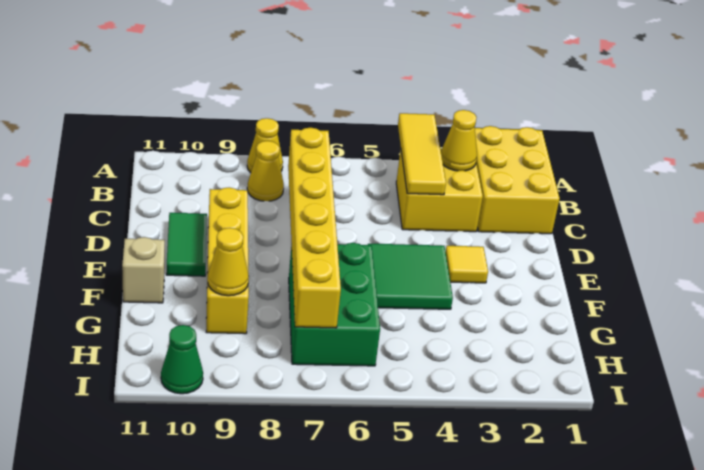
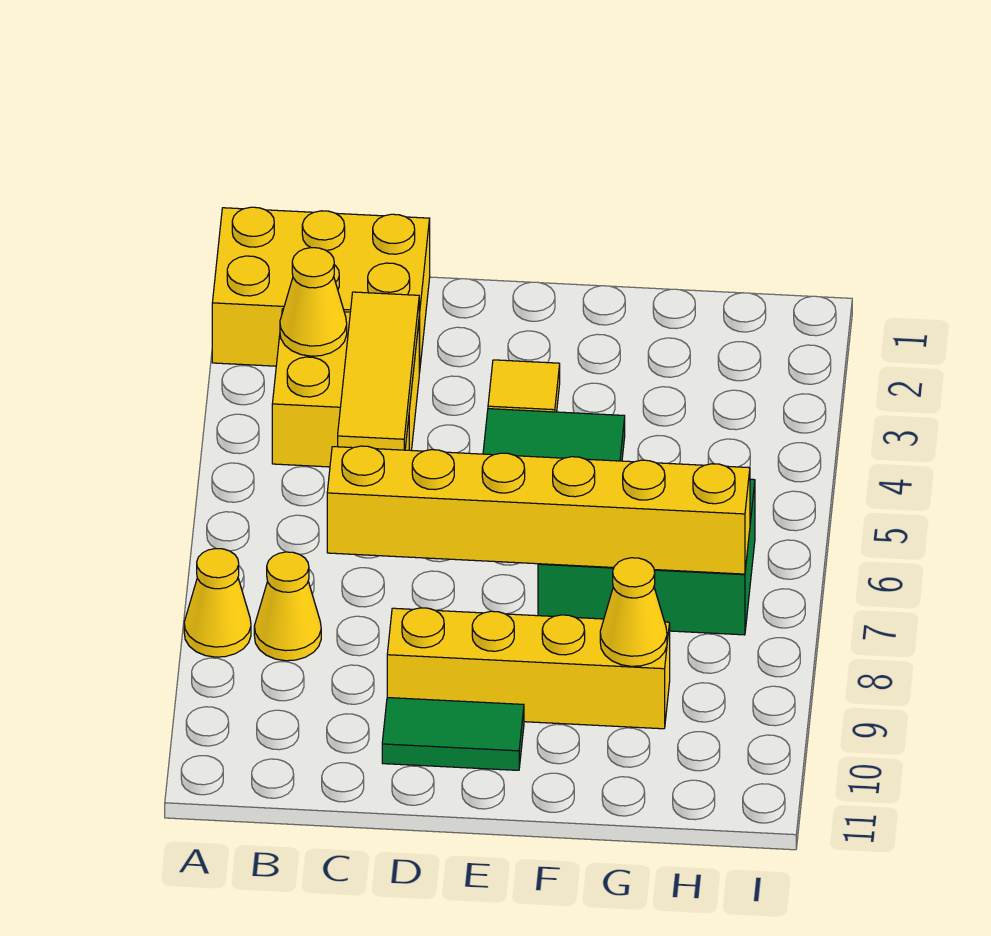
yellow tile A4:C4 level 2 -> yellow tile C3:C5 level 2
tan brick F11 level 1 -> none
green cone I10 level 1 -> none

